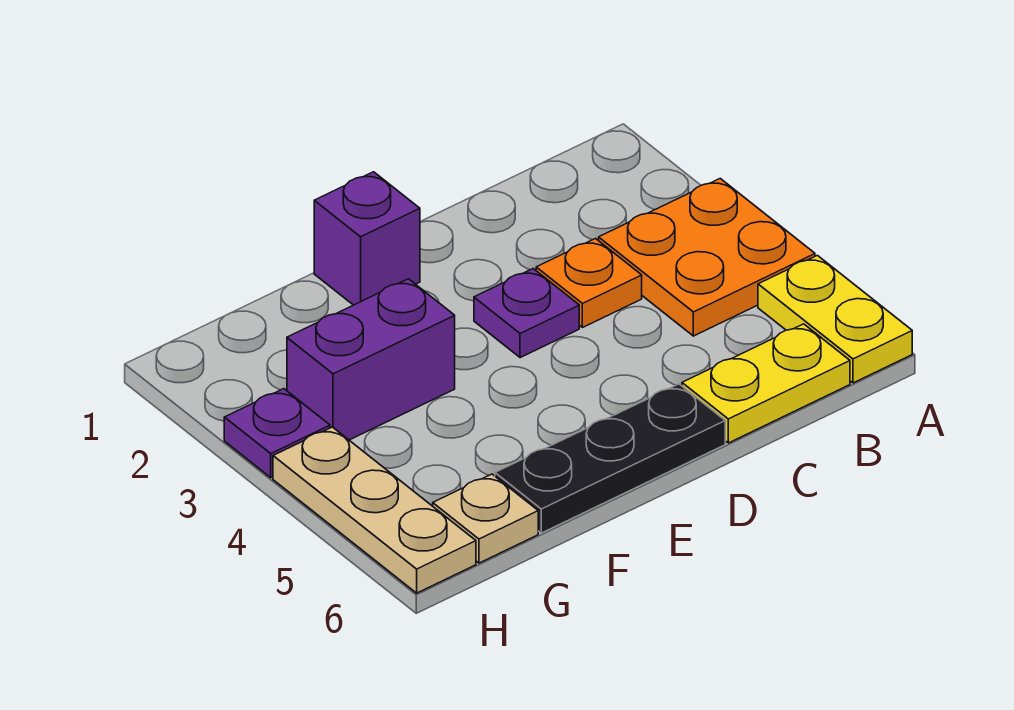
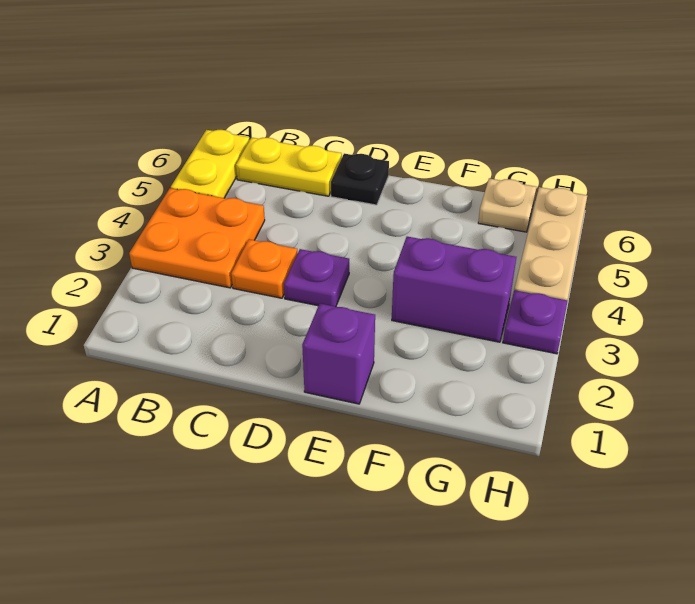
black plate D6:F6 level 1 -> black plate D6 level 1

